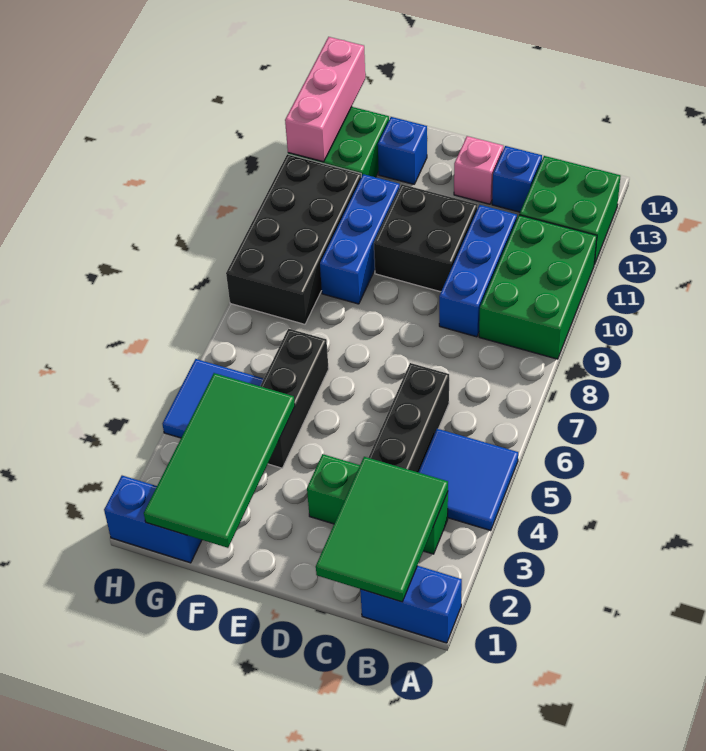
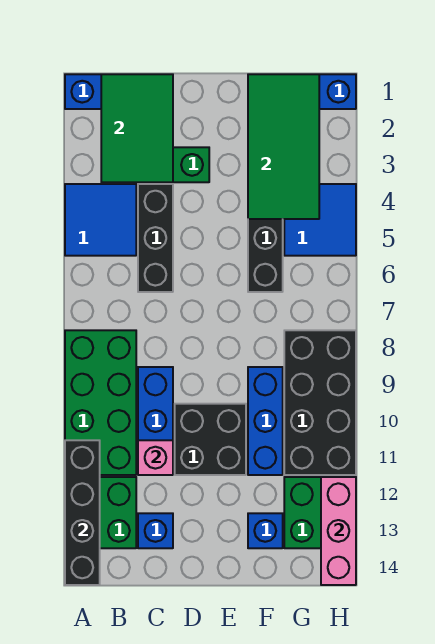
green brick A9:B11 level 1 -> green brick A8:B11 level 1
none -> black brick A11:A14 level 2
pink brick D13 level 1 -> pink brick C11 level 2

